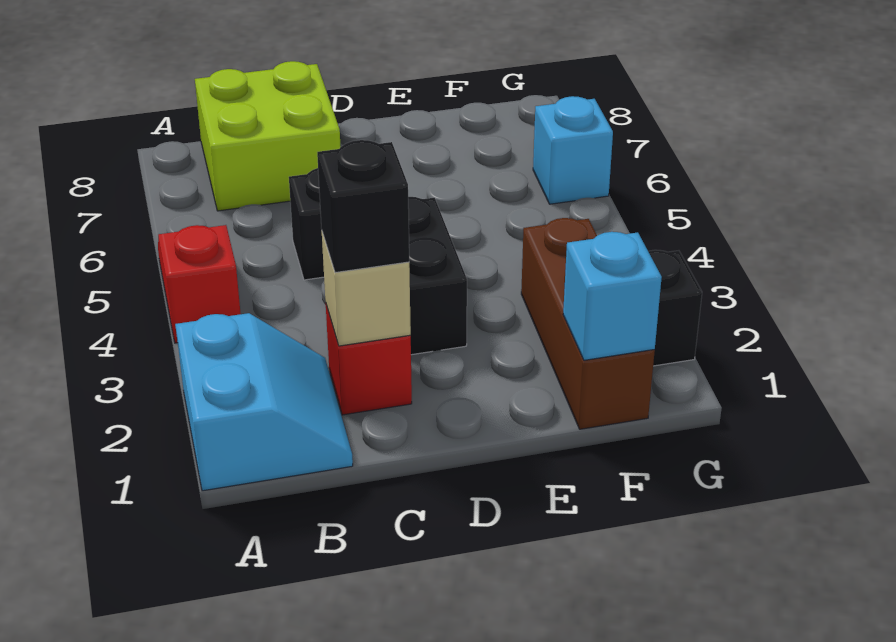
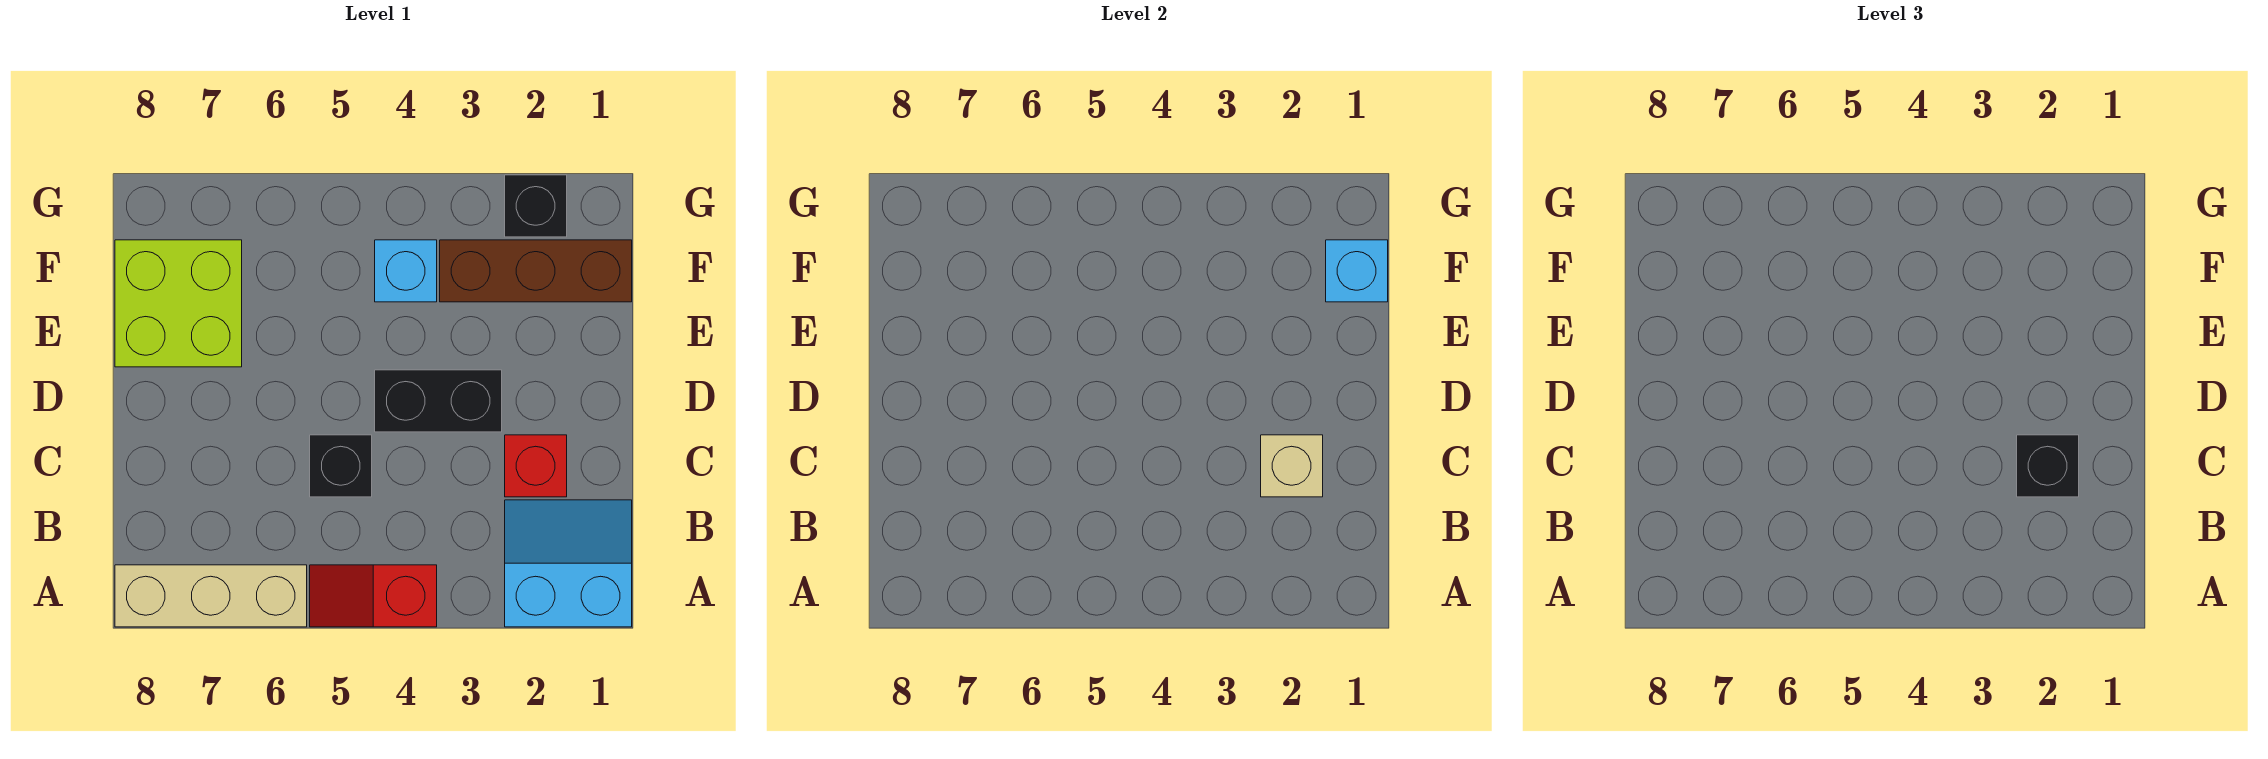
none -> tan brick A6:A8 level 1
lime brick B7:C8 level 1 -> lime brick E7:F8 level 1
cyan brick G6 level 1 -> cyan brick F4 level 1

